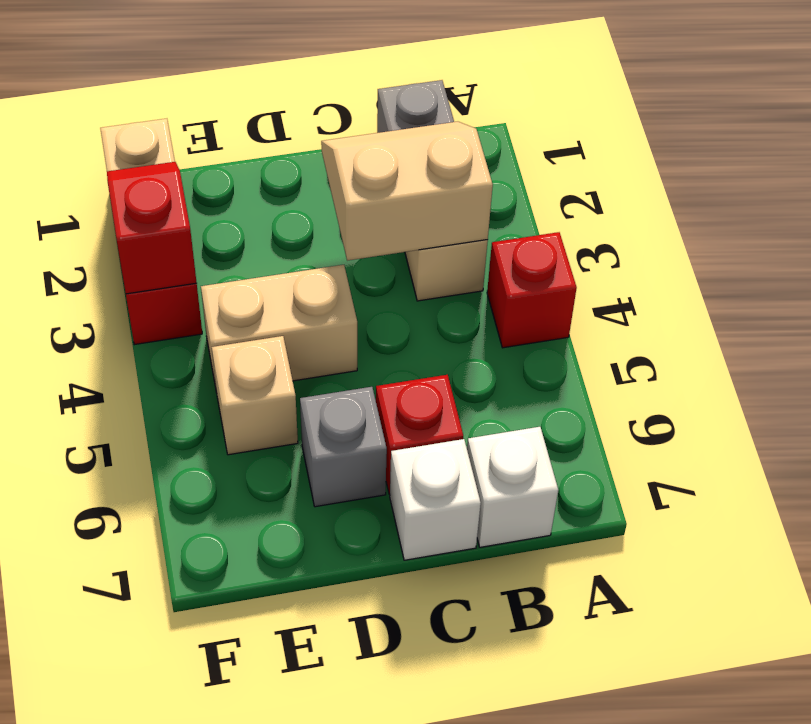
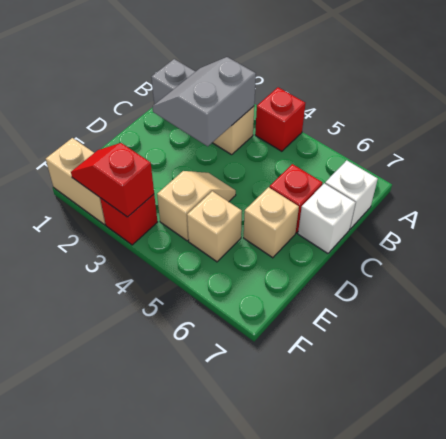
tan slope B2:C3 level 2 top 3 -> grey slope B2:C3 level 2 top 3
tan brick D4:E4 level 1 -> tan slope D4:E4 level 1 top E
grey brick D6 level 1 -> tan brick D6 level 1

